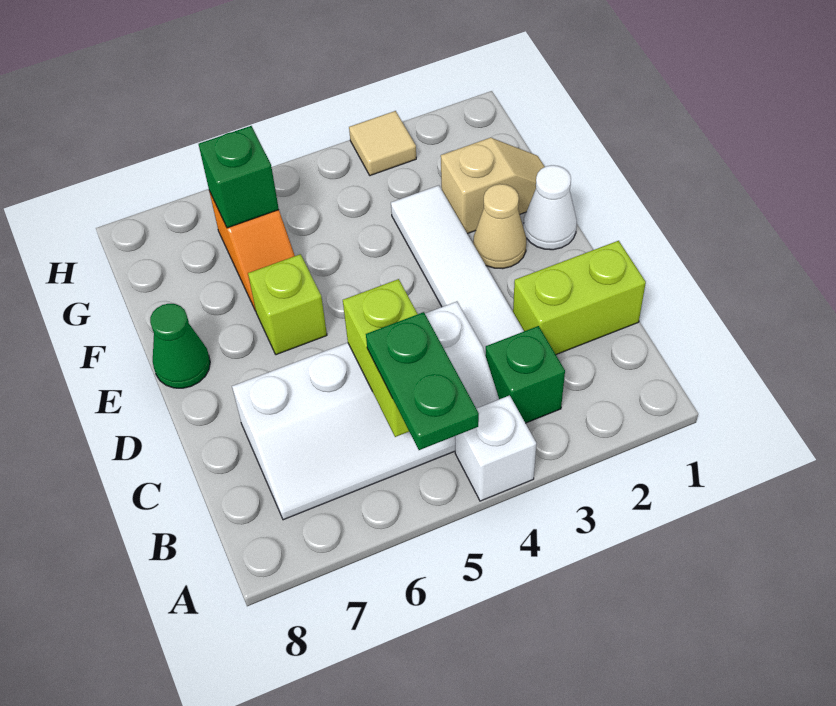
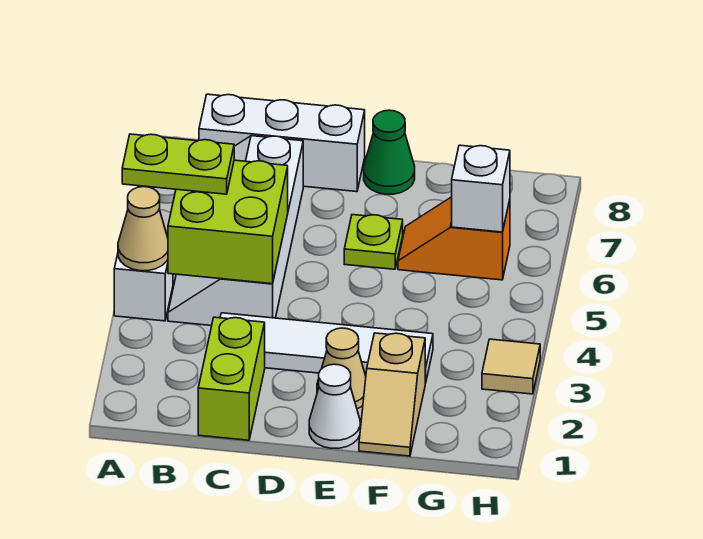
none -> tan cone A4 level 2
green plate A5:B5 level 3 -> lime plate A5:B5 level 3
green brick B3 level 1 -> none
lime brick B5:C5 level 2 -> lime brick B4:C5 level 2
none -> white brick B8:D8 level 1
lime brick E6 level 1 -> lime plate E6 level 1
green brick G6 level 2 -> white brick G6 level 2

